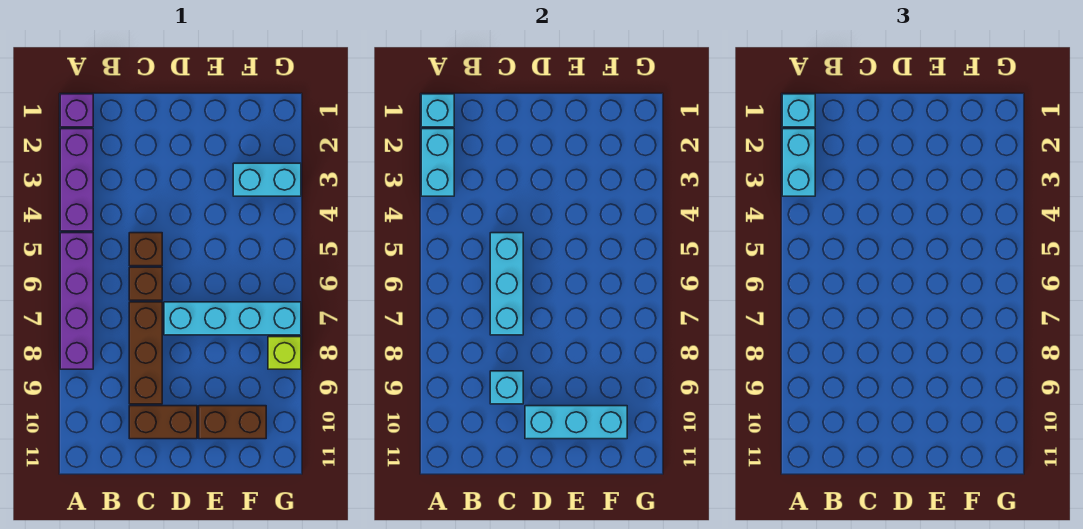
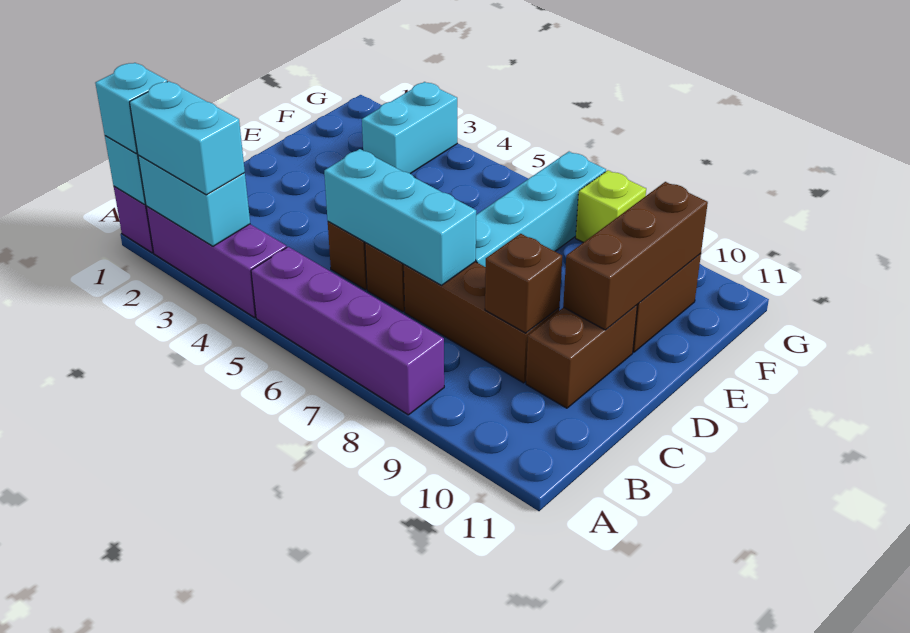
cyan brick C9 level 2 -> brown brick C9 level 2
cyan brick D10:F10 level 2 -> brown brick D10:F10 level 2

